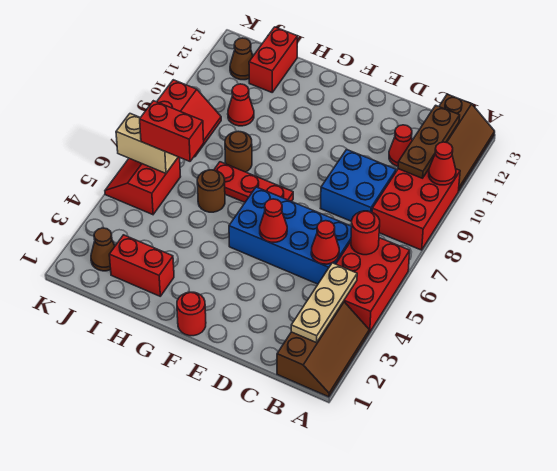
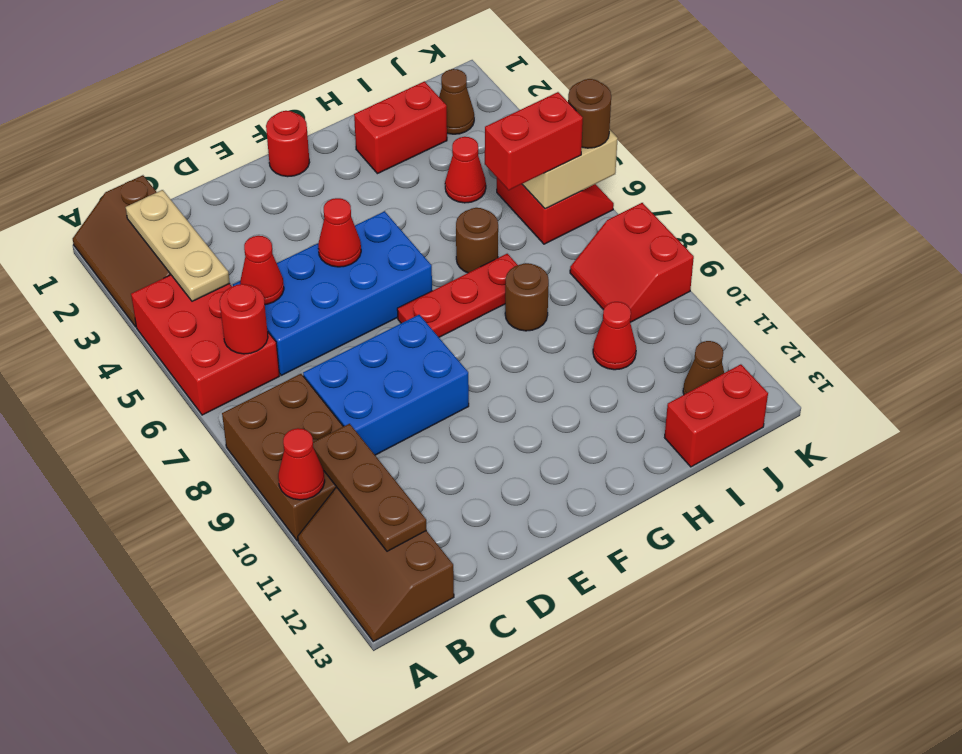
red brick A8:B10 level 1 -> brown brick A8:B10 level 1
blue brick C8:D9 level 1 -> blue brick C8:E9 level 1
red cone C11 level 1 -> red cone I4 level 1
red brick I12:I13 level 1 -> red brick I13:J13 level 1
none -> brown round brick K6 level 3

